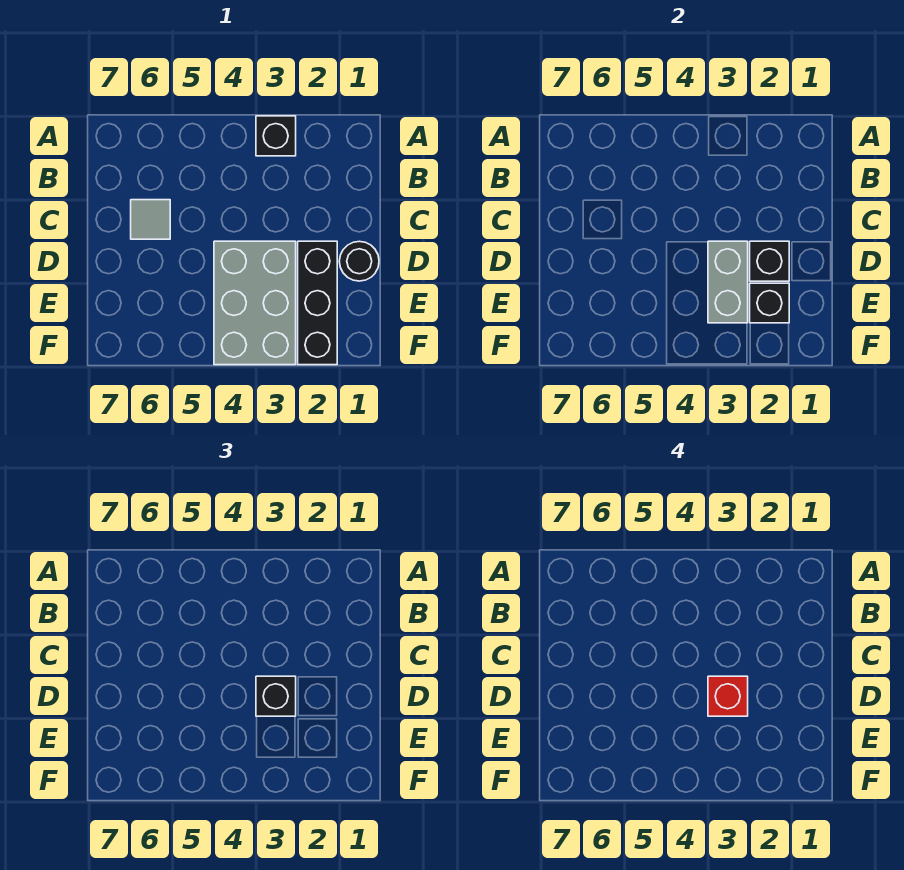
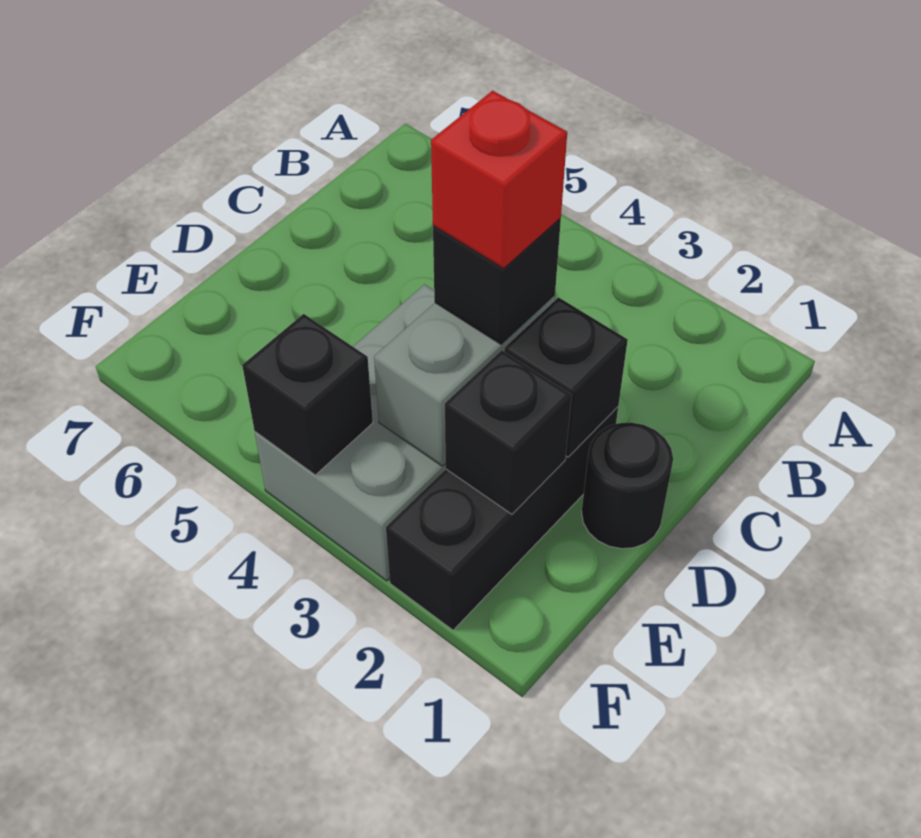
black brick A3 level 1 -> black brick F4 level 2
grey tile C6 level 1 -> none

